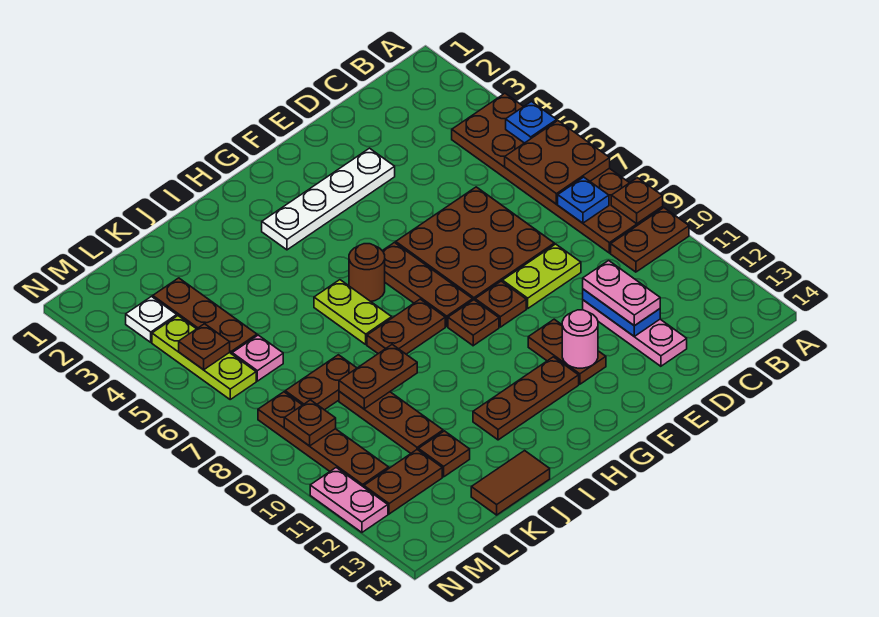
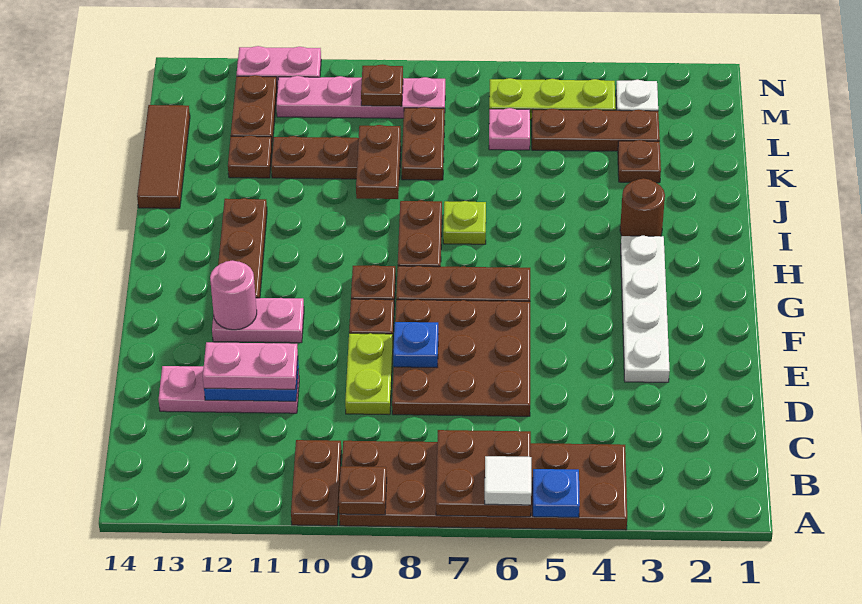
none -> white tile A6 level 3
blue plate B8 level 2 -> blue plate E8 level 2
brown plate F11:F12 level 1 -> pink plate F11:F12 level 1
brown round brick H6 level 1 -> brown round brick I3 level 1
lime plate I6:I7 level 1 -> lime plate I7 level 1
brown tile J14:K14 level 1 -> brown tile J14:L14 level 1
brown plate M5 level 2 -> brown plate K3 level 1
brown plate M8:M11 level 1 -> pink plate M8:M11 level 1

